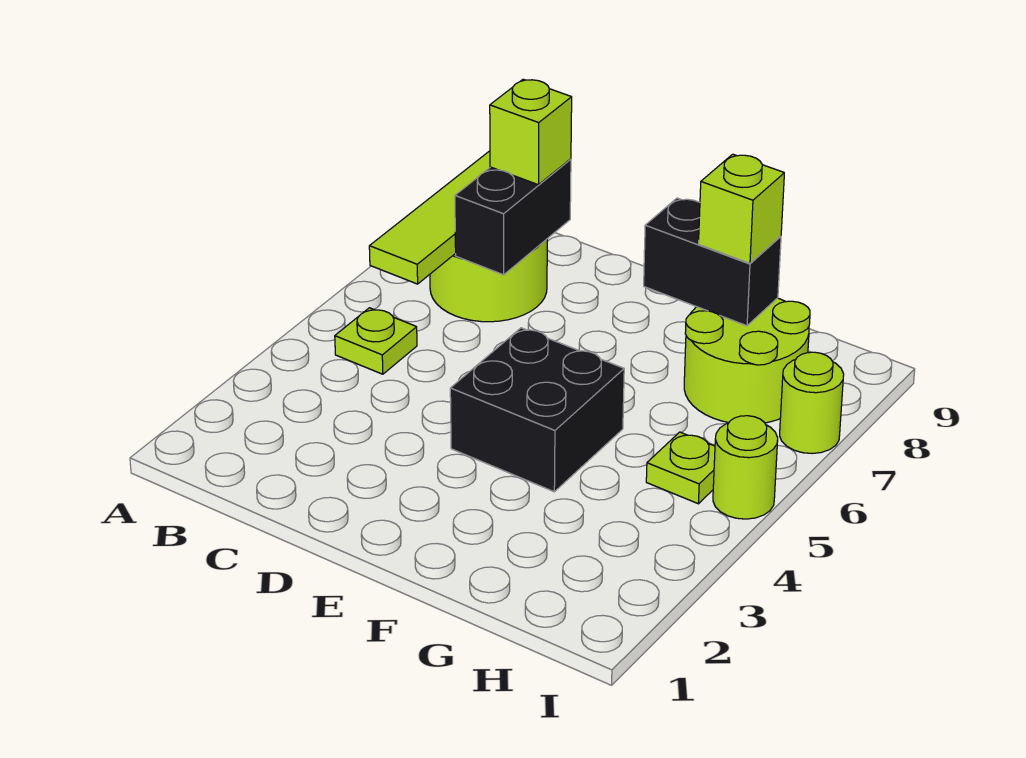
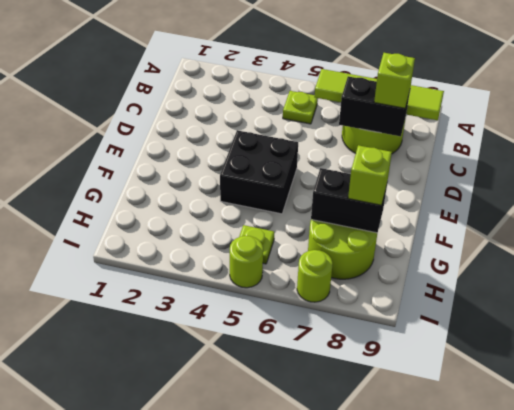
black brick F8:G8 level 2 -> black brick G7:G8 level 2

